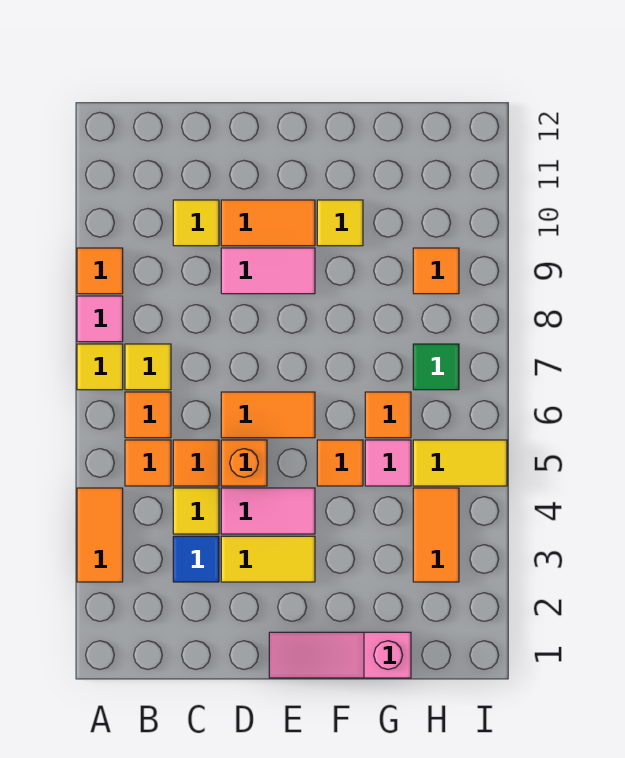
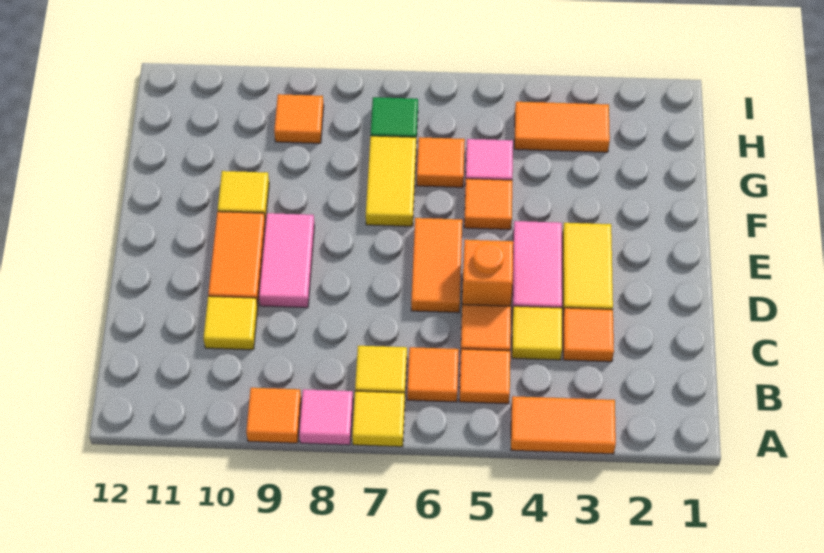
blue tile C3 level 1 -> orange tile C3 level 1
pink slope E1:G1 level 1 top G -> none
yellow tile H5:I5 level 1 -> yellow tile F7:G7 level 1

